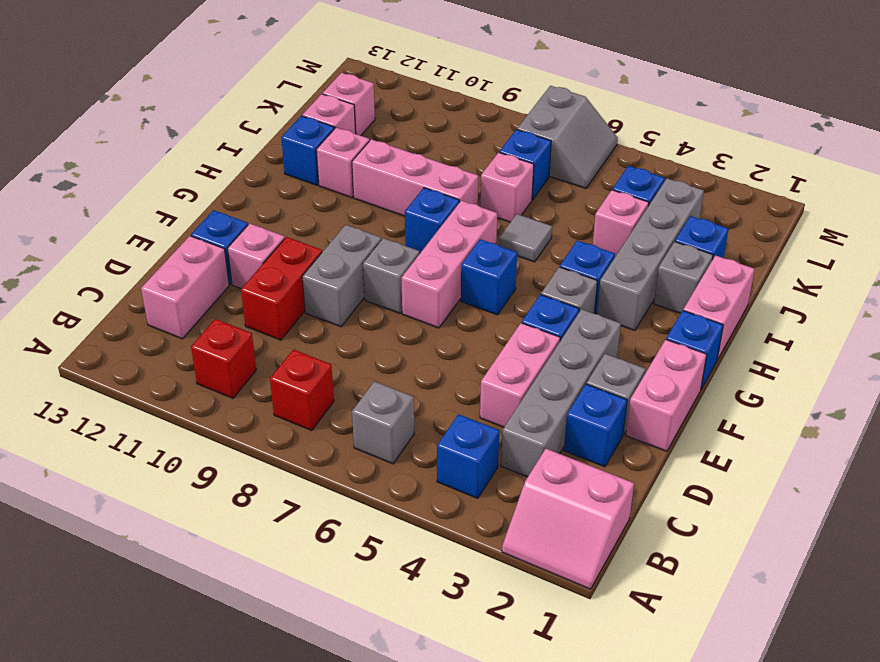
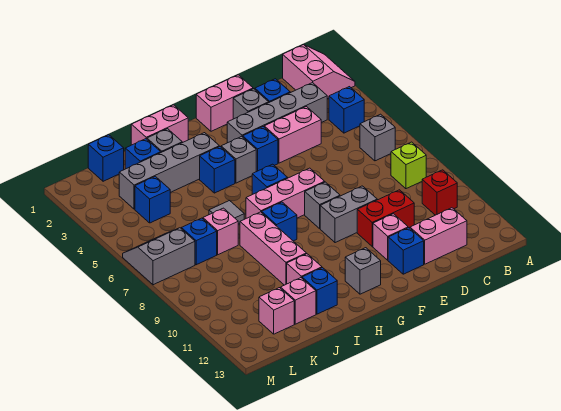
red brick B8 level 1 -> lime brick B8 level 1
blue brick G1 level 1 -> blue brick K1 level 1
none -> grey brick G12 level 1
pink brick J4 level 1 -> none

